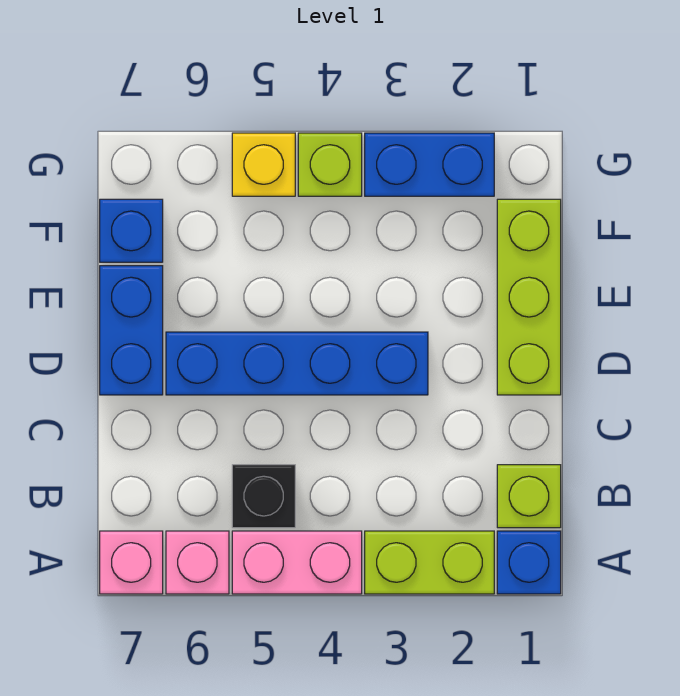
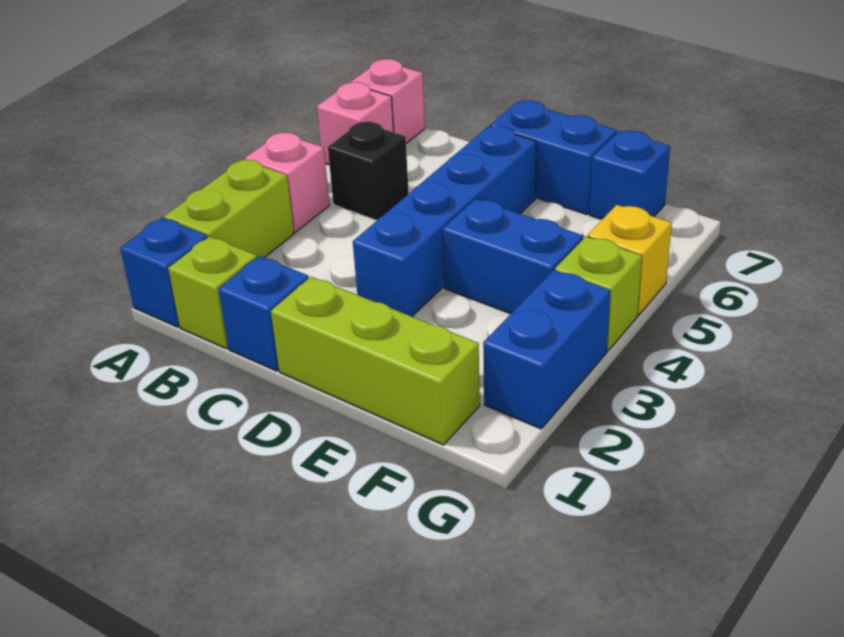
pink brick A4:A5 level 1 -> pink brick A4 level 1
none -> blue brick C1 level 1
none -> blue brick E4:F4 level 1

